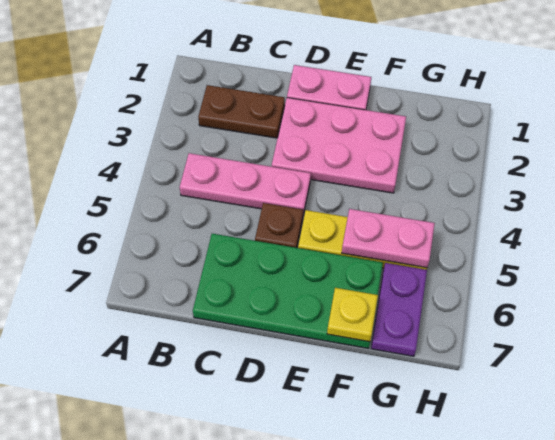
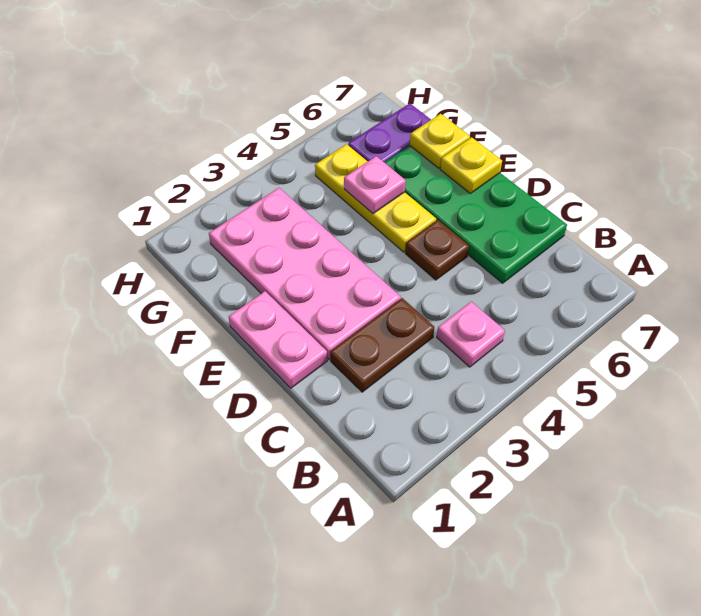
brown plate B2:C2 level 1 -> brown plate C2:C3 level 1
pink plate B4:D4 level 1 -> pink plate B4 level 1
pink plate D2:F3 level 1 -> pink plate D2:G3 level 1
none -> yellow plate E7 level 2
pink plate F5:G5 level 2 -> pink plate F5 level 2

